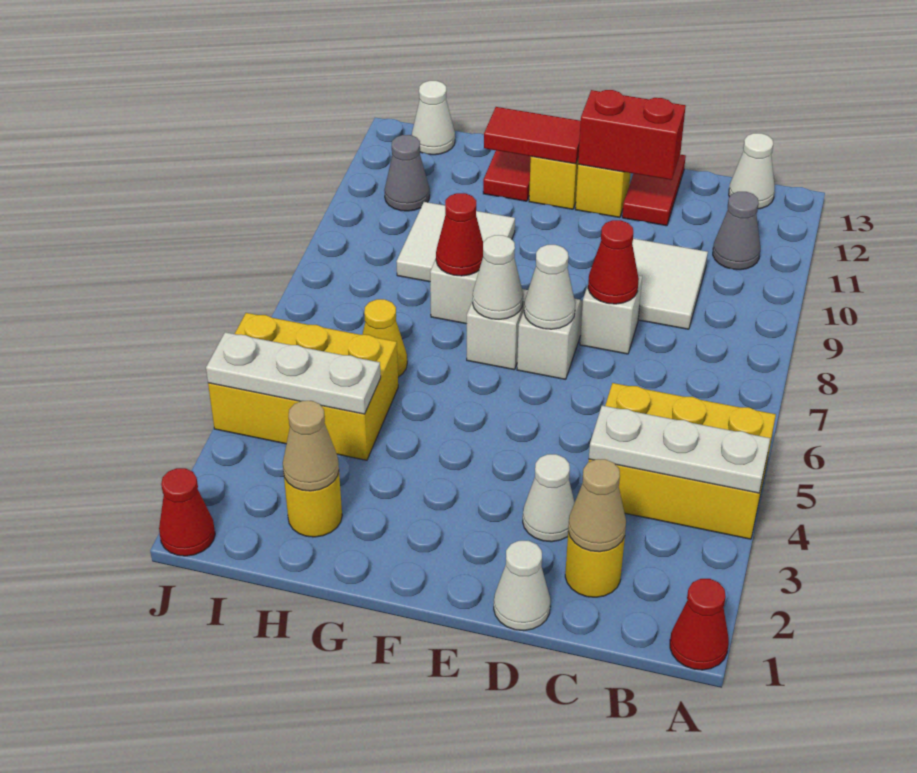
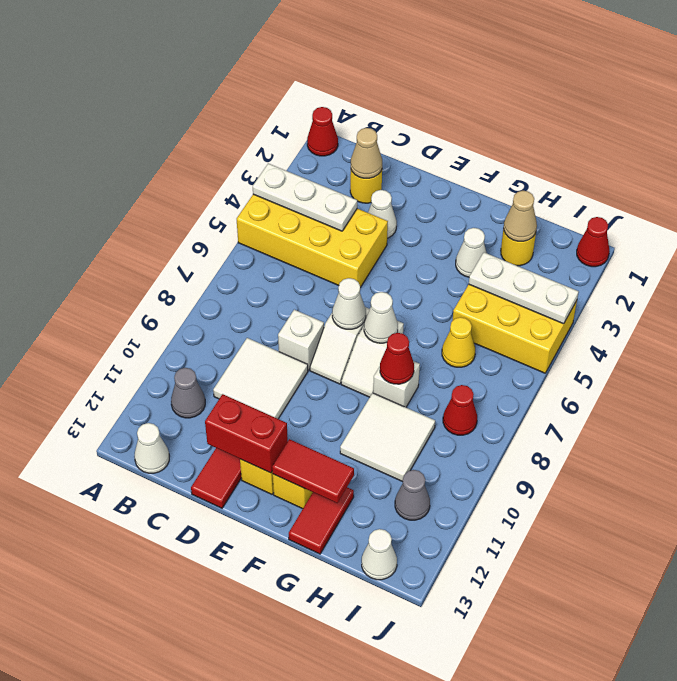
yellow brick A4:C5 level 1 -> yellow brick A4:D5 level 1
white cone D1 level 1 -> white cone G3 level 1
red cone D8 level 2 -> red cone I8 level 1

